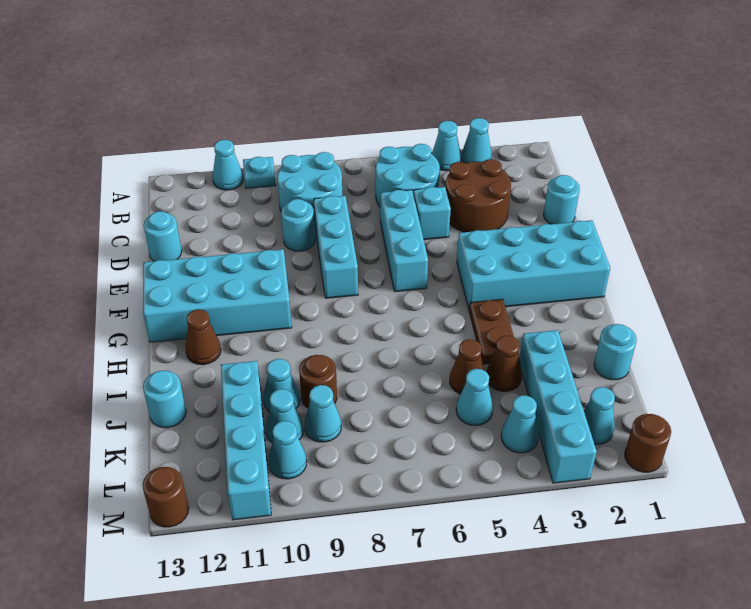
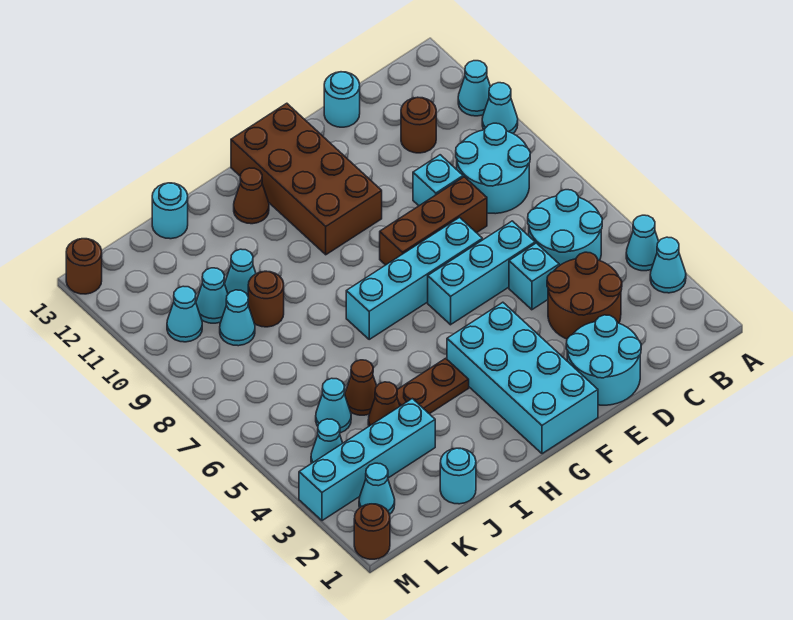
cyan plate A10 level 1 -> cyan cone A10 level 1
none -> brown round brick C11 level 1
cyan round brick D1 level 1 -> cyan round brick D1:E2 level 1
cyan brick D8:F8 level 1 -> brown brick D8:F8 level 1
cyan round brick D9 level 1 -> cyan brick D9 level 1
cyan brick F10:G13 level 1 -> brown brick F10:G13 level 1
cyan brick J11:M11 level 1 -> cyan brick E7:H7 level 1

